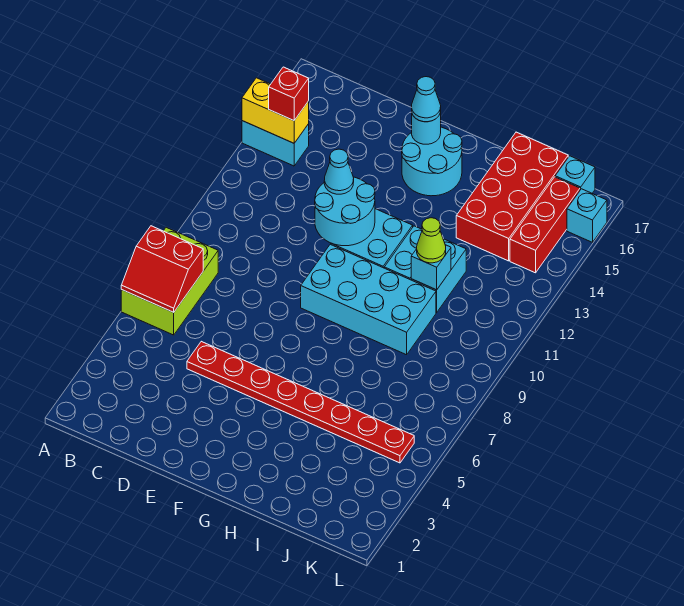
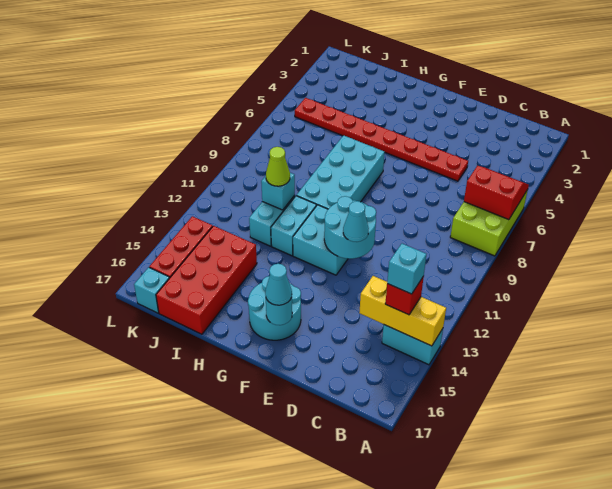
yellow brick A14:B14 level 2 -> yellow brick A14:C14 level 2
cyan brick F9:I10 level 1 -> cyan brick G7:H10 level 1
cyan brick L16 level 1 -> cyan brick B14 level 4

